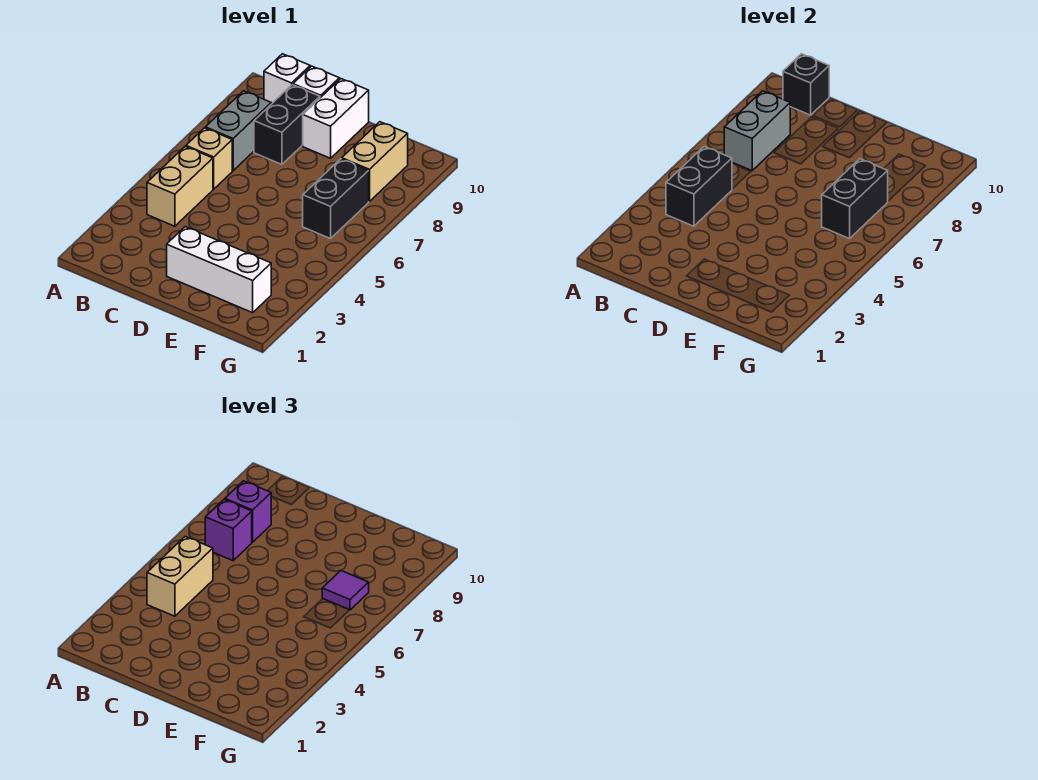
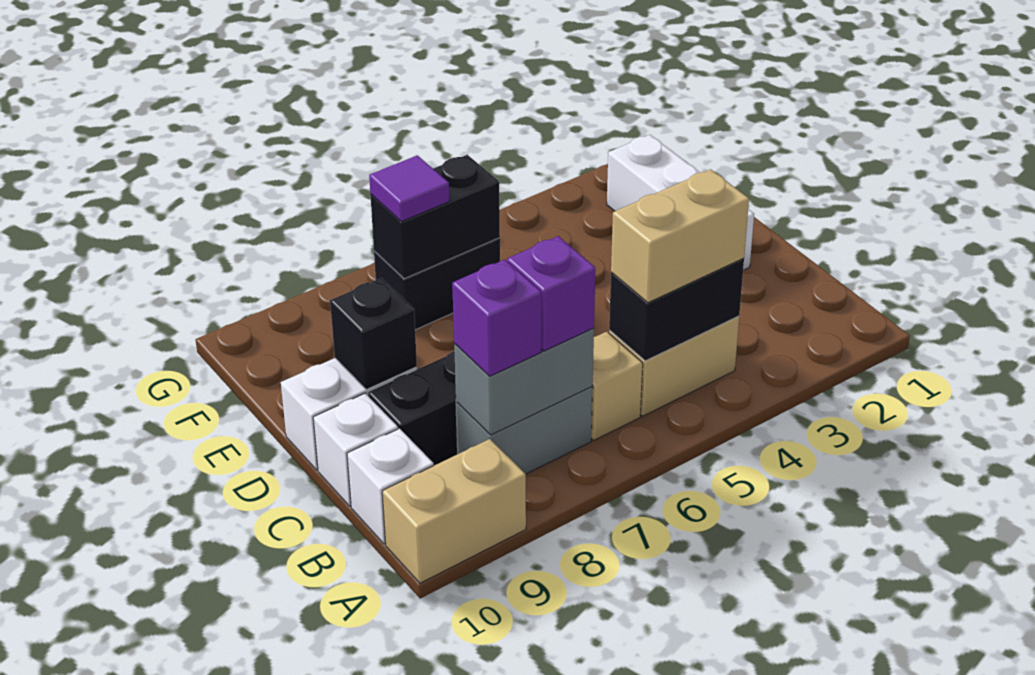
black brick B10 level 2 -> black brick D9 level 2
tan brick F8:F9 level 1 -> tan brick A9:A10 level 1

